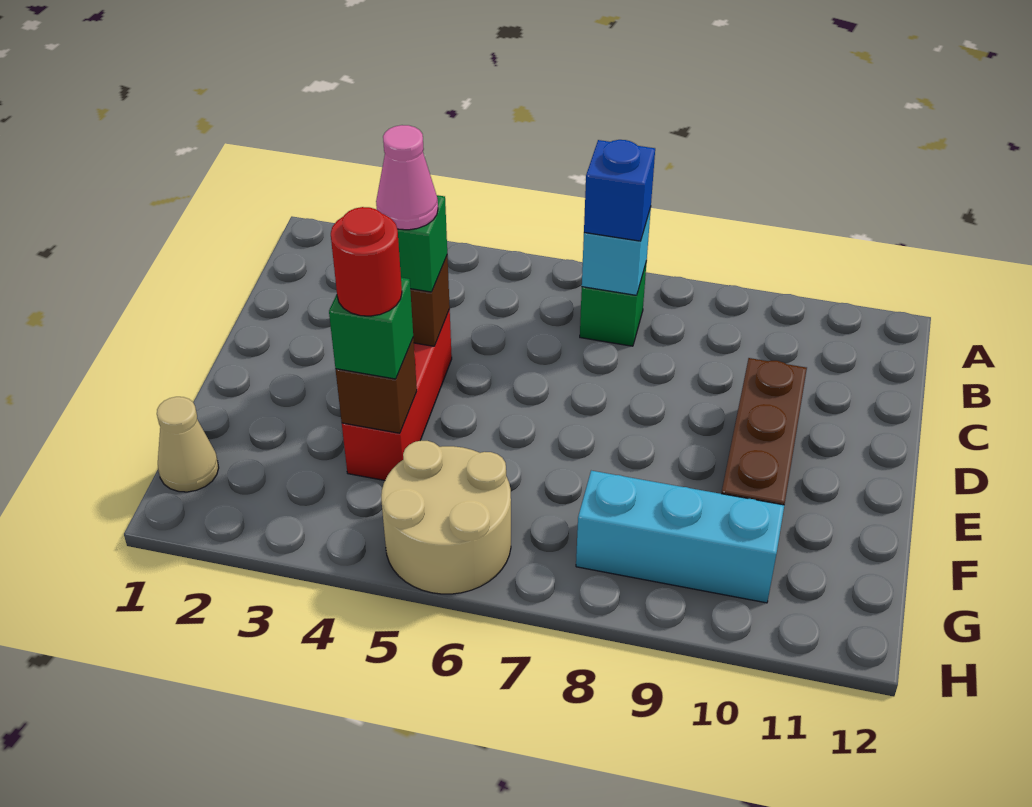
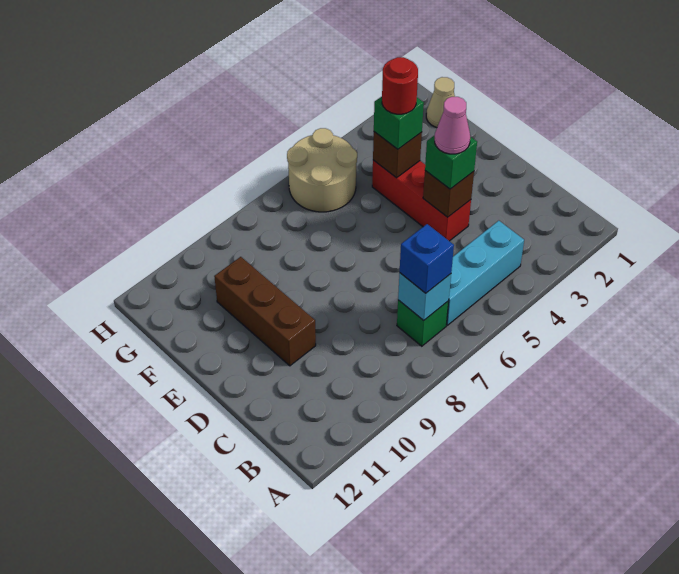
cyan brick G8:G10 level 1 -> cyan brick B4:B6 level 1

